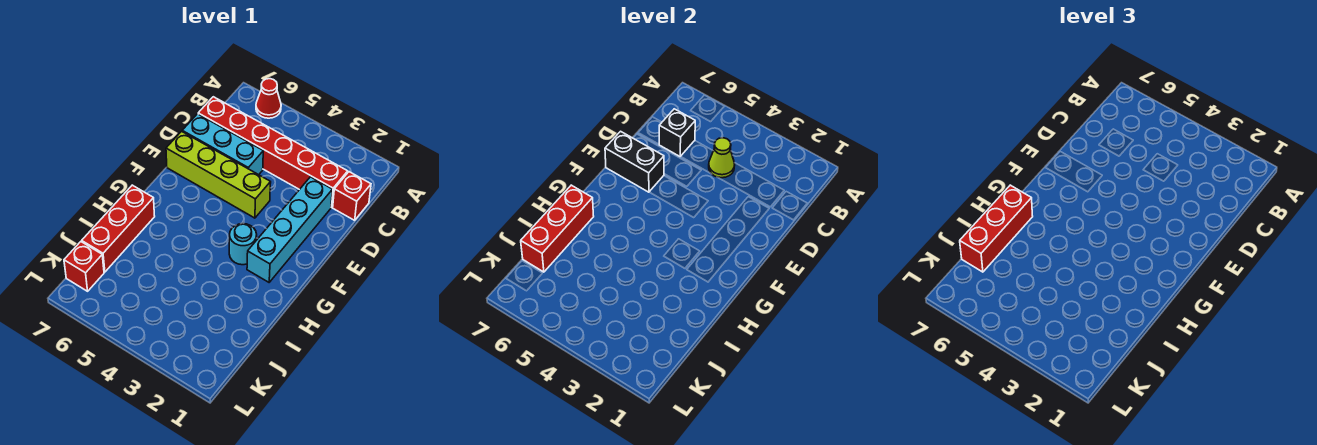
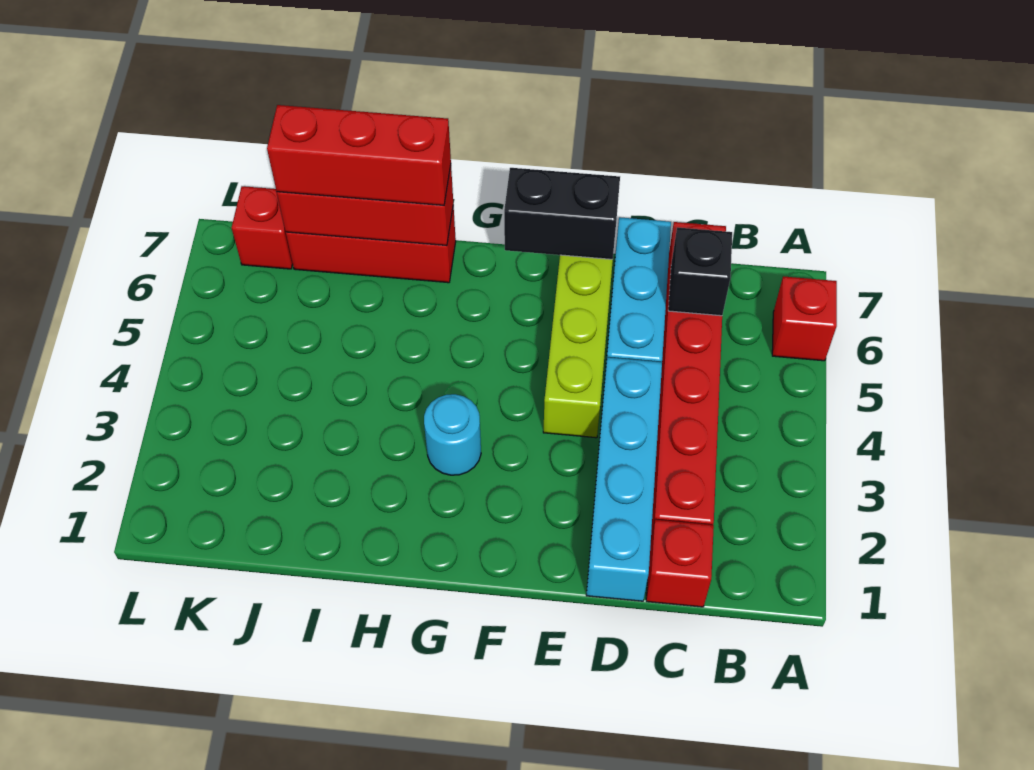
red cone A6 level 1 -> red brick A6 level 1
lime cone C4 level 2 -> none
cyan brick D2:G2 level 1 -> cyan brick D1:D4 level 1
black brick E6:E7 level 2 -> black brick E7:F7 level 2

